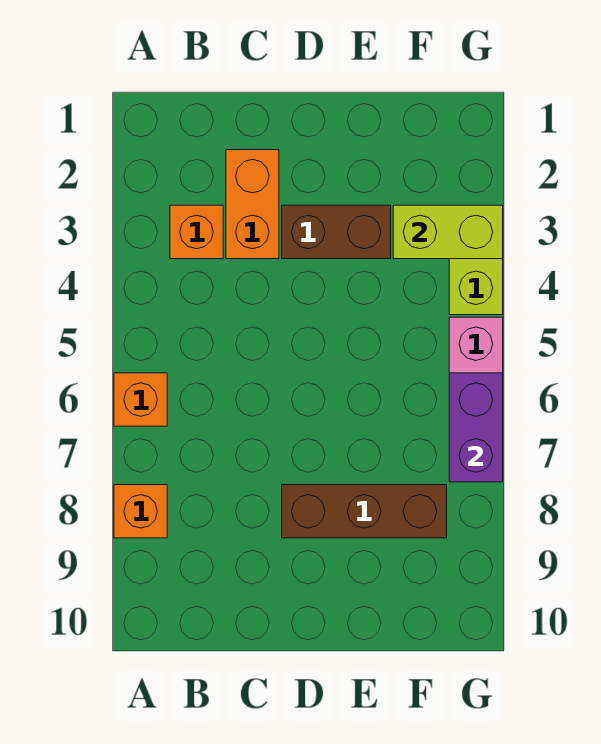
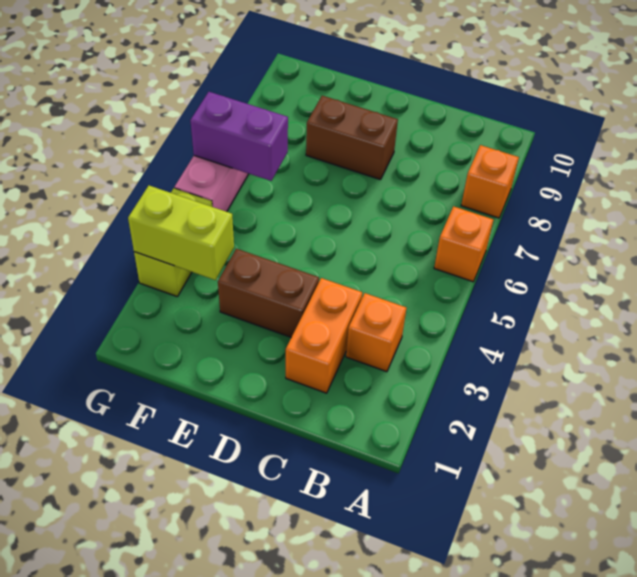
brown brick D8:F8 level 1 -> brown brick D8:E8 level 1
purple brick G6:G7 level 2 -> purple brick F6:G6 level 2

